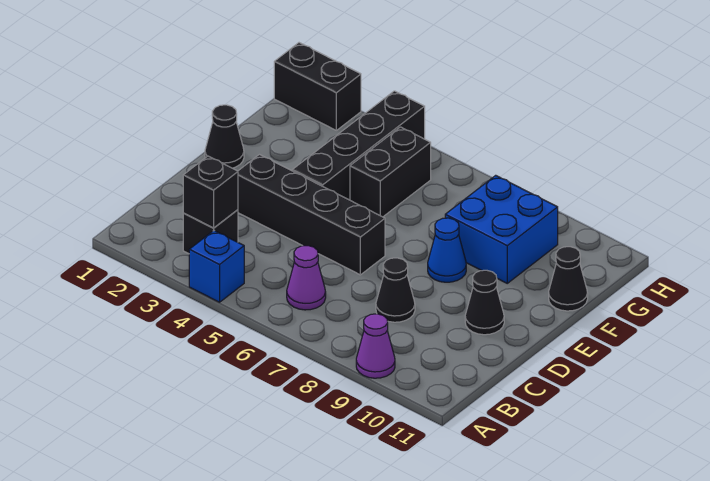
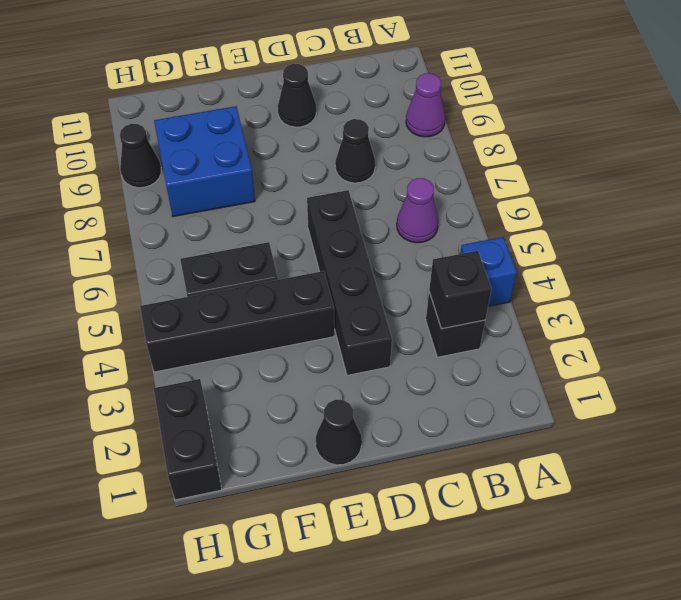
blue cone E8 level 1 -> none
black cone F11 level 1 -> black cone H9 level 1

